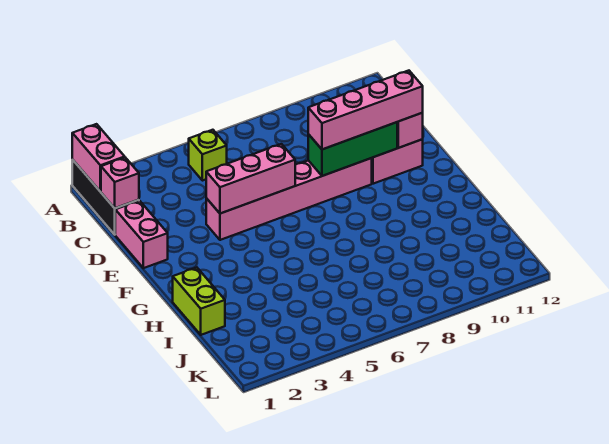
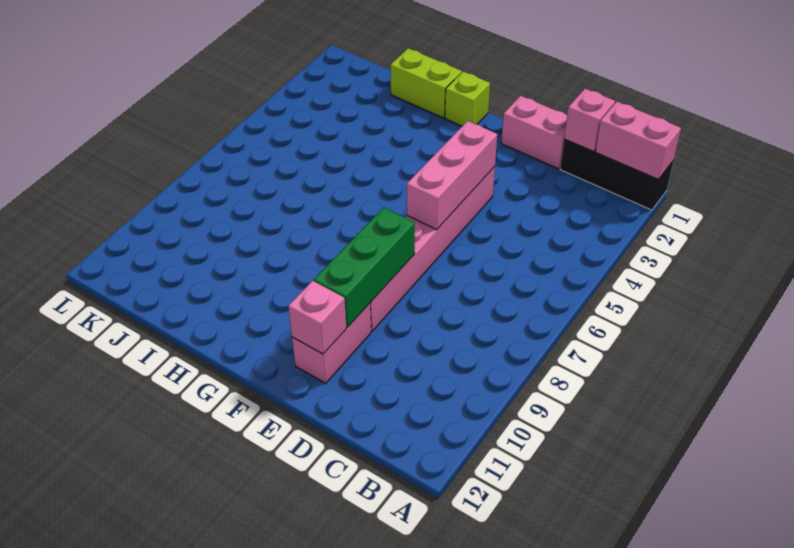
lime brick B5 level 1 -> lime brick G1 level 1
pink brick E8:E11 level 3 -> none

